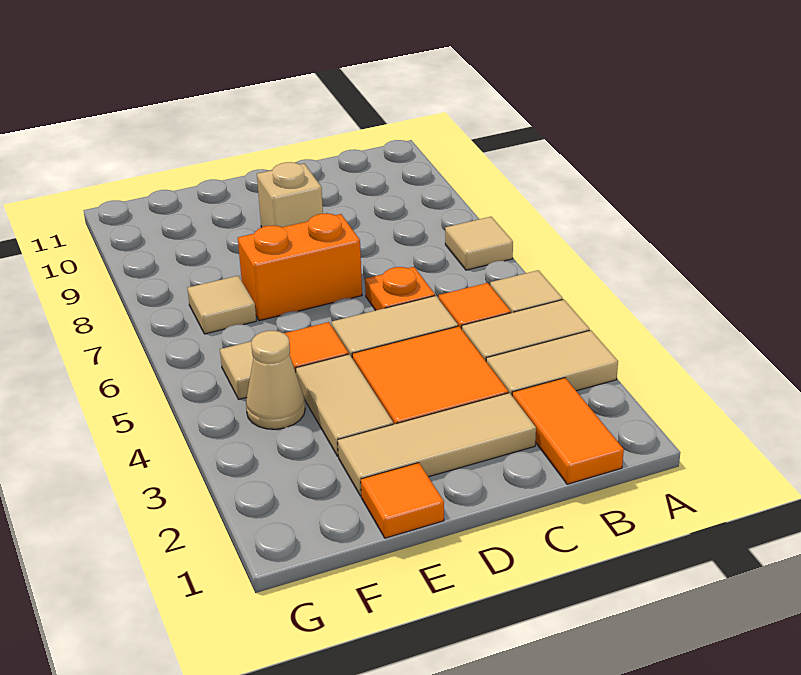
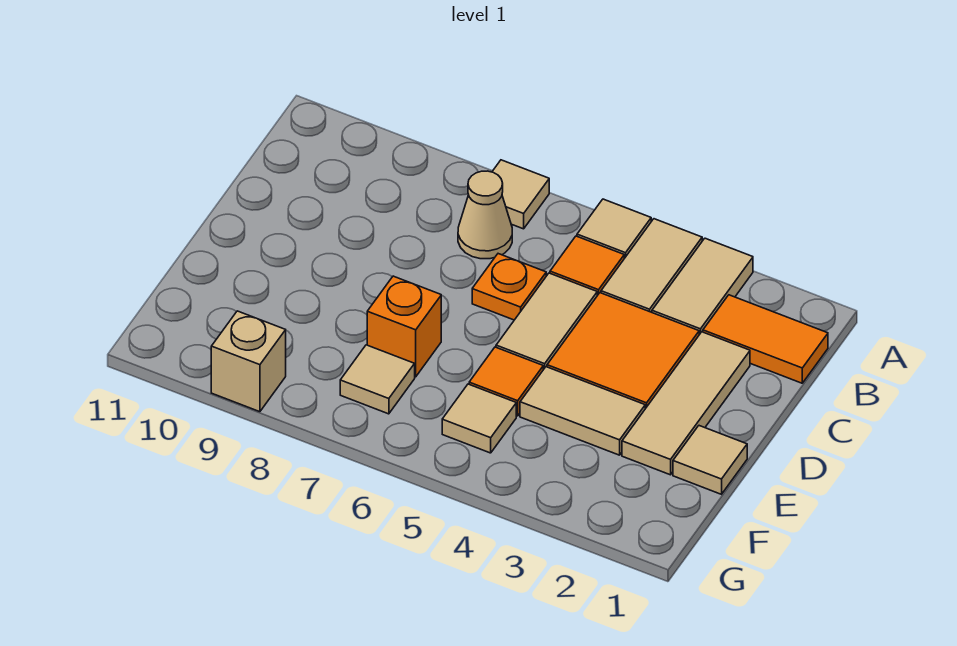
orange brick D7:E7 level 1 -> orange brick E7 level 1
tan brick D9 level 1 -> tan brick G9 level 1
orange tile E1 level 1 -> tan tile E1 level 1
tan cone F4 level 1 -> tan cone B7 level 1

